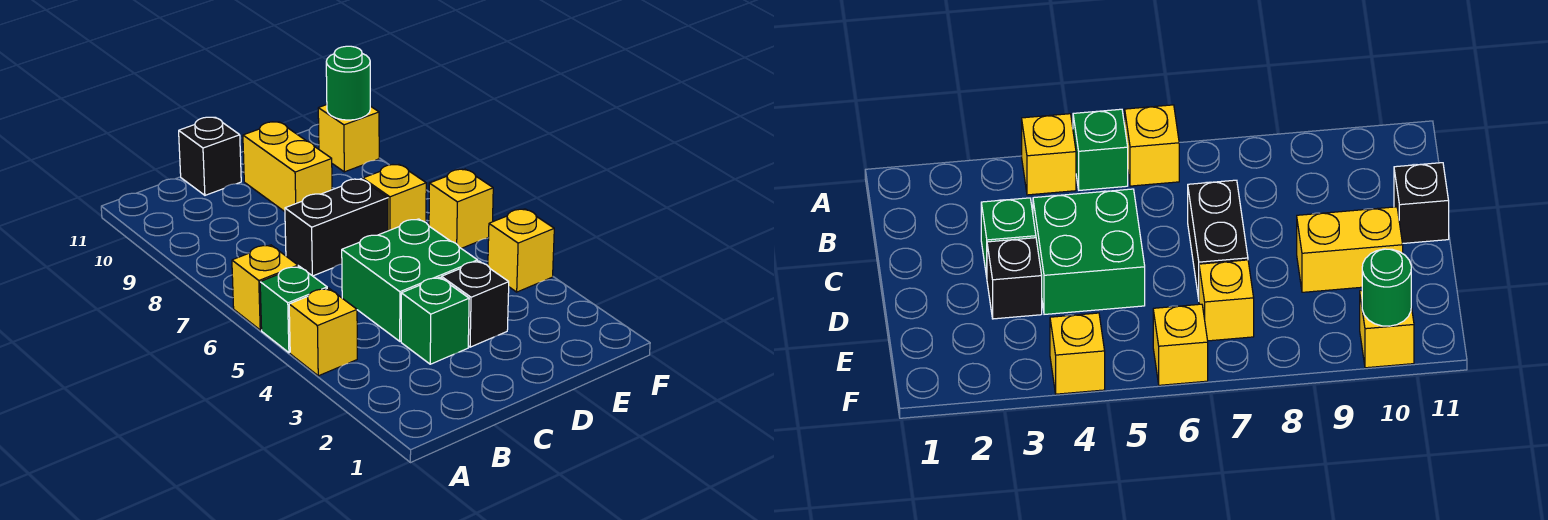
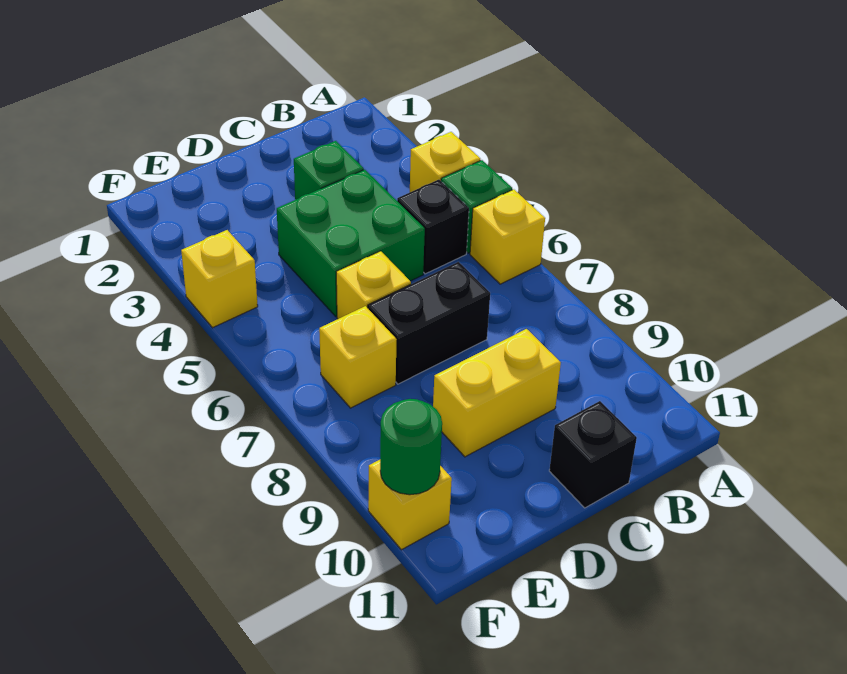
black brick D3 level 1 -> black brick B5 level 1
yellow brick D9:D10 level 1 -> yellow brick C9:D9 level 1
yellow brick F6 level 1 -> yellow brick D6 level 1

